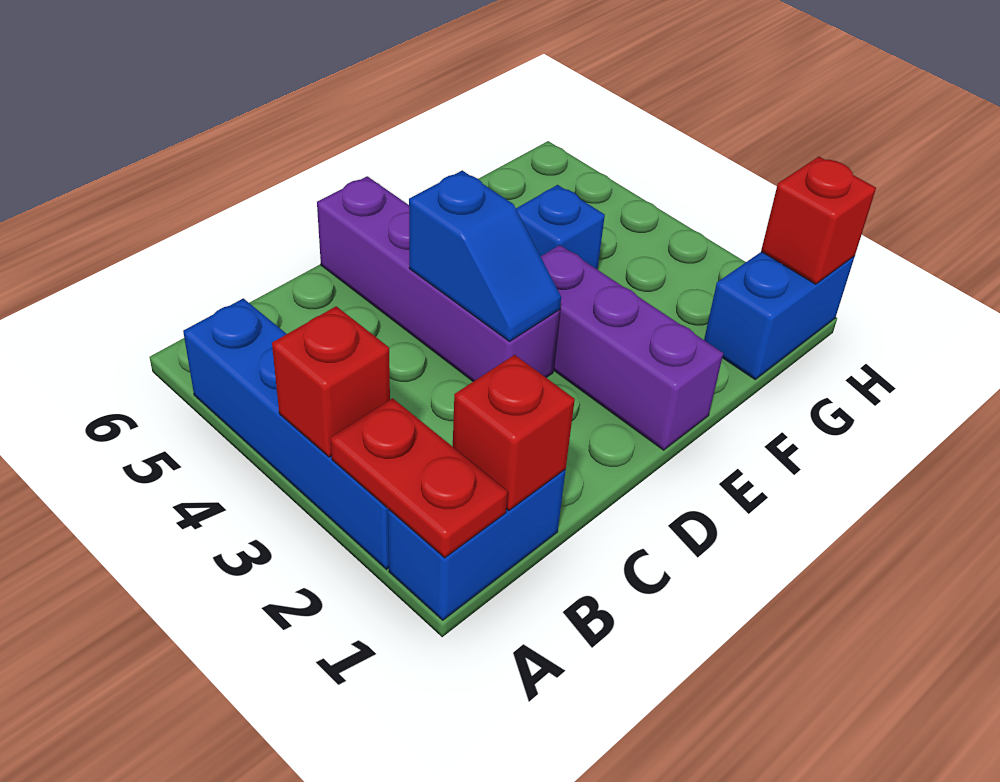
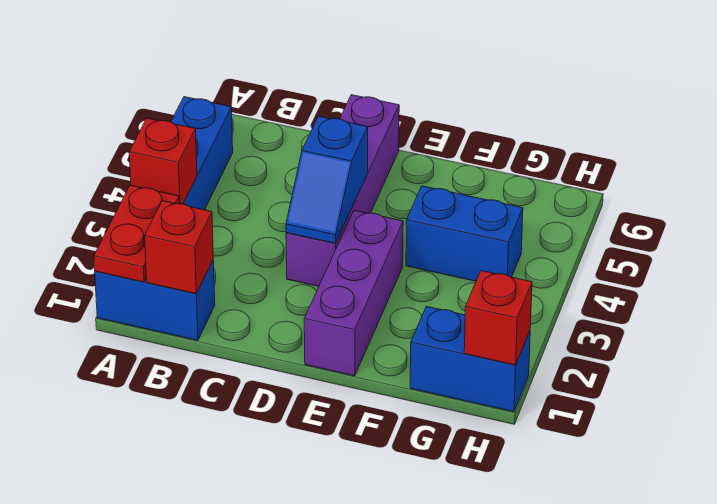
blue brick F4 level 1 -> blue brick F4:G4 level 1

